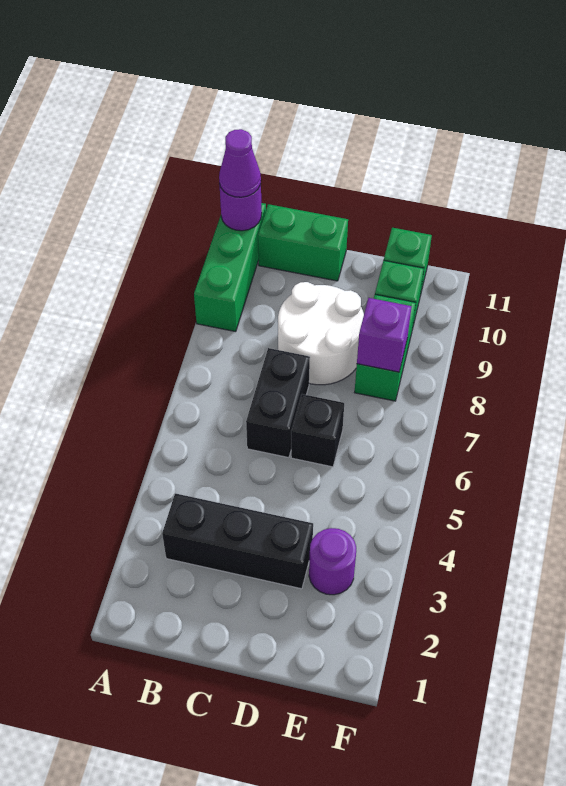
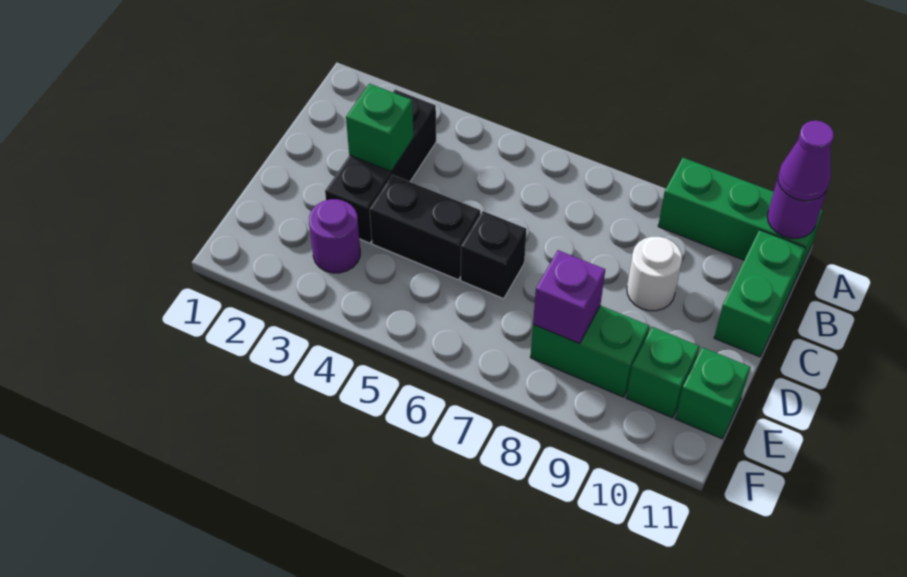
none -> green brick C3 level 2
black brick C6:C7 level 1 -> black brick D4:D5 level 1
white round brick C8:D9 level 1 -> white round brick C9 level 1

